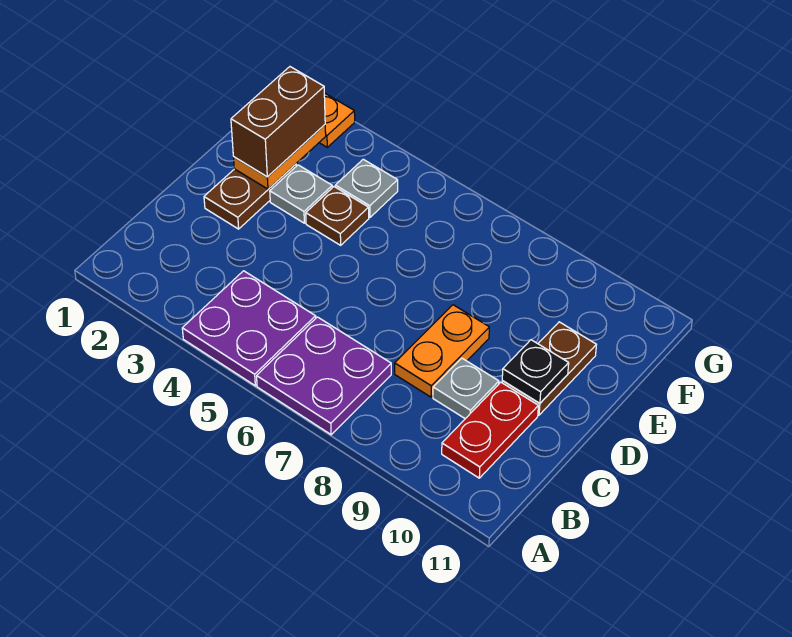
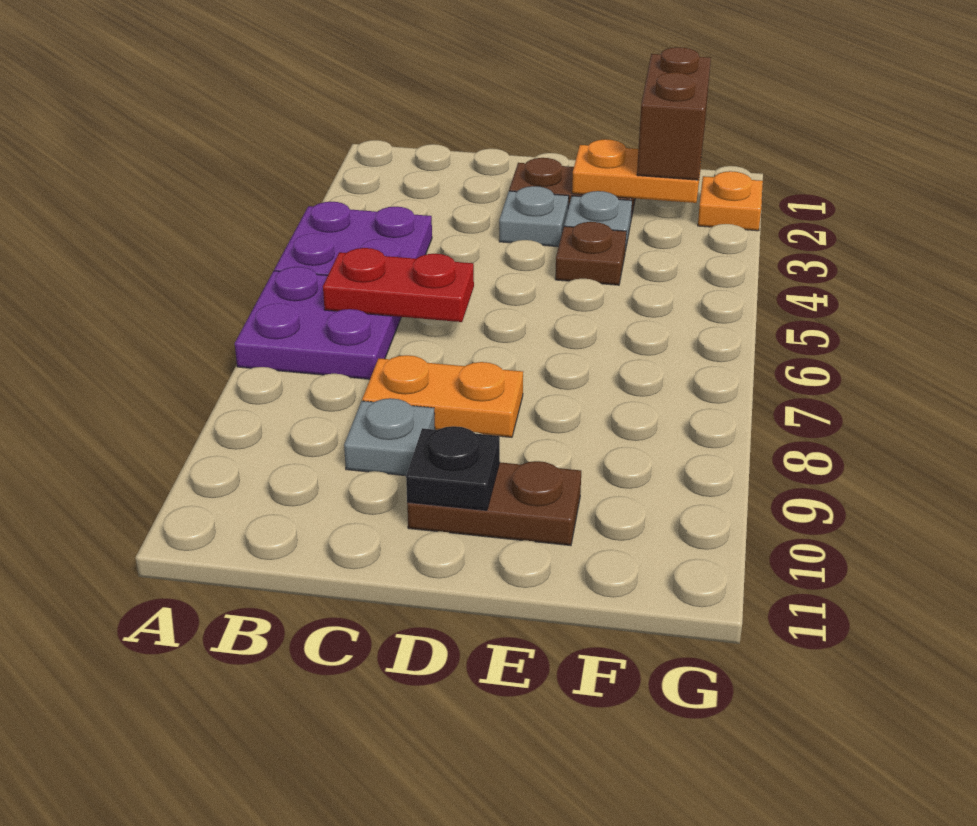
red plate B10:C10 level 1 -> red plate B6:C6 level 2
brown brick E2:F2 level 3 -> brown brick F1:F2 level 3
grey plate F4 level 1 -> grey plate D3 level 1

